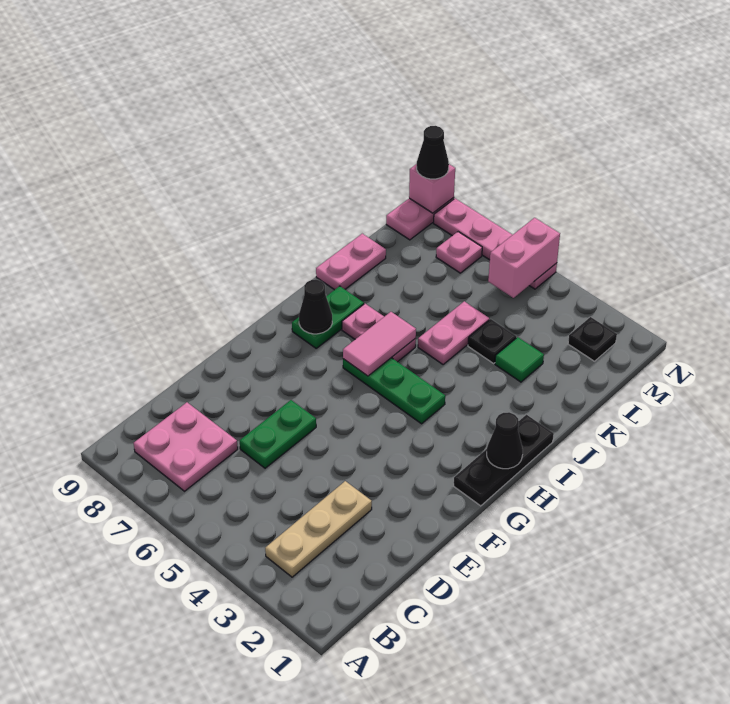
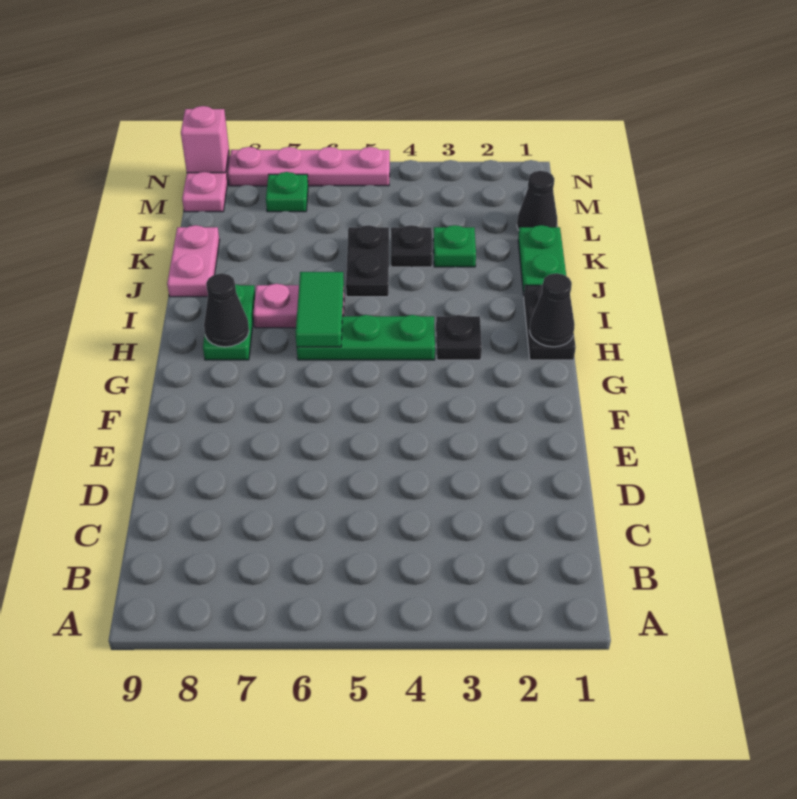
tan plate B3:D3 level 1 -> none
pink plate B7:C8 level 1 -> none
green plate D6:E6 level 1 -> green plate J1:K1 level 1
black plate G1:I1 level 1 -> black plate H1:I1 level 1
pink tile H6:I6 level 2 -> green tile H6:I6 level 2
pink plate J5:K5 level 1 -> black plate J5:K5 level 1
green tile K3 level 1 -> green plate K3 level 1
black plate M2 level 1 -> black plate H3 level 1
pink brick M5:N5 level 2 -> none
pink plate M7 level 1 -> green plate M7 level 1
black cone N9 level 3 -> black cone L1 level 1

